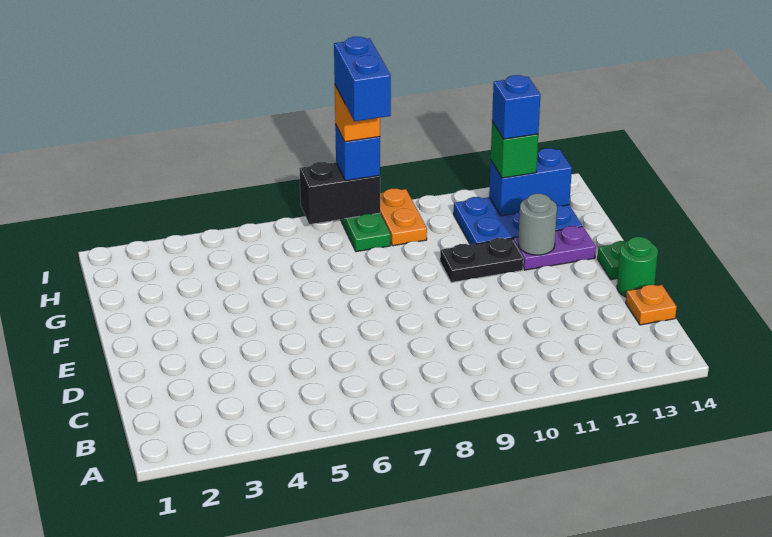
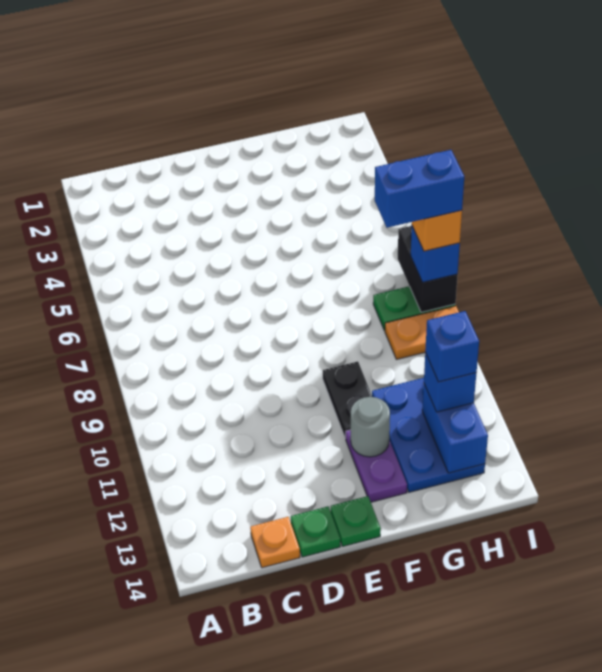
green round brick D14 level 1 -> green plate D14 level 1
green brick H12 level 3 -> blue brick H12 level 3

